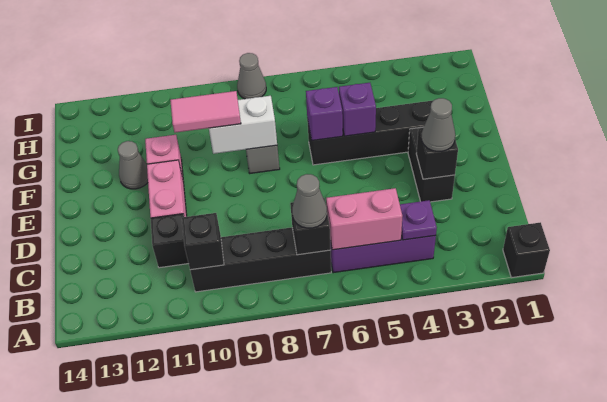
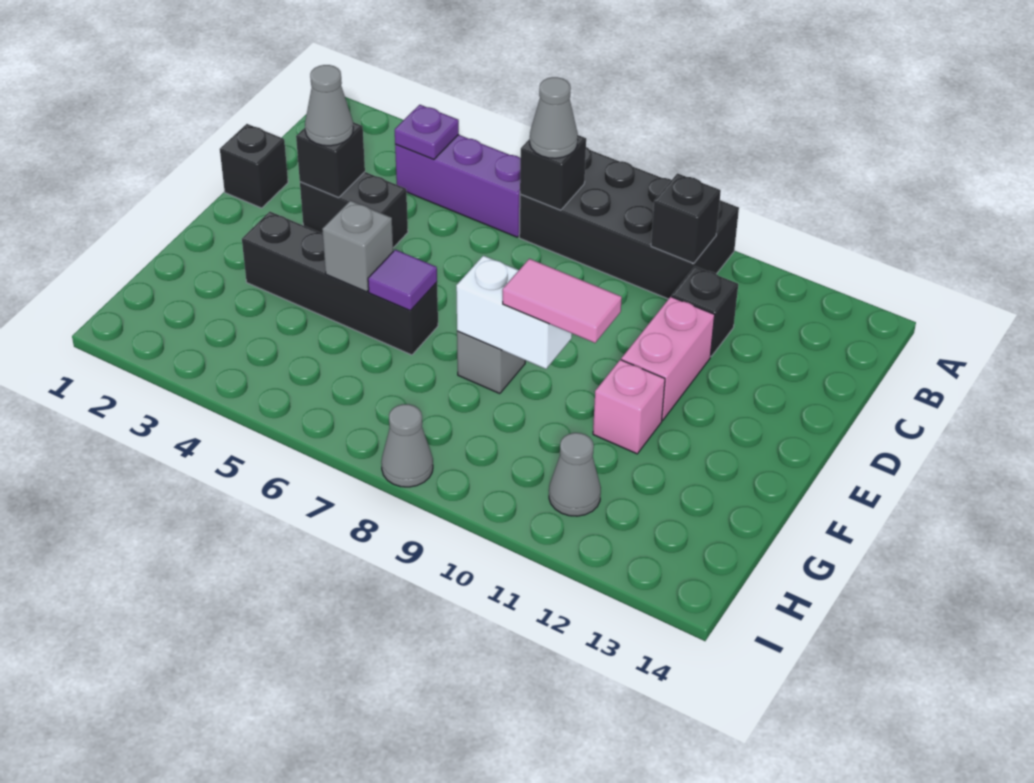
black brick A1 level 1 -> black brick D1 level 1
pink brick B5:B6 level 2 -> none
black brick B7:B10 level 1 -> black brick A7:B10 level 1
black brick D3:E3 level 1 -> black brick D3:D4 level 1
purple brick F5 level 2 -> grey brick F5 level 2
purple brick F6 level 2 -> purple tile F6 level 2
grey cone F12 level 1 -> grey cone H11 level 1

